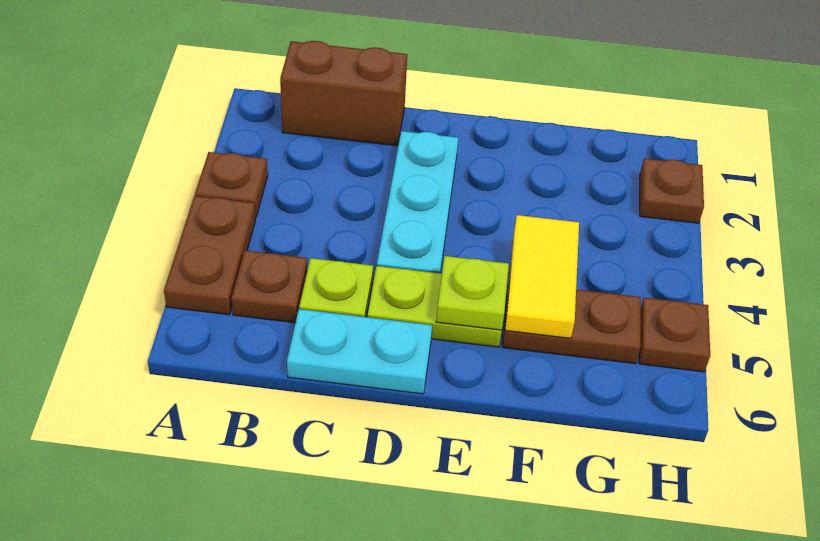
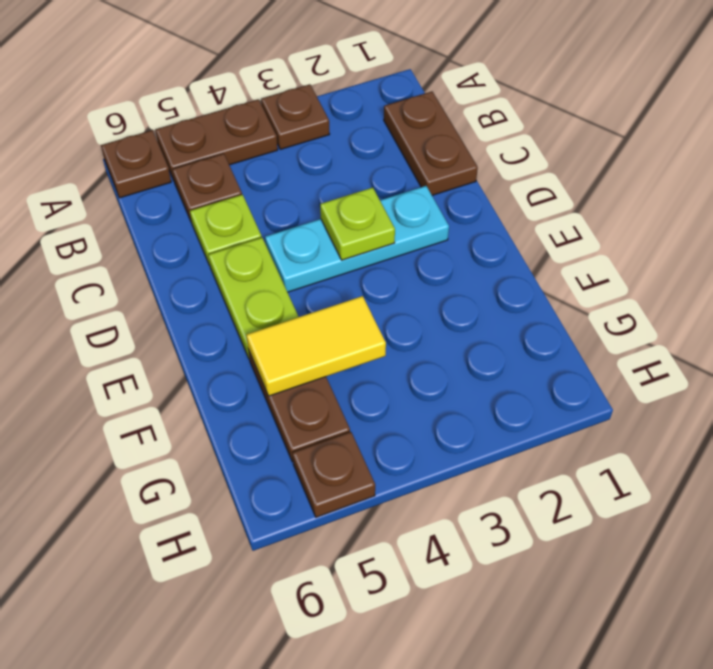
brown brick B1:C1 level 1 -> brown plate B1:C1 level 1
cyan plate C6:D6 level 1 -> none
lime plate E5 level 2 -> lime plate D3 level 2
brown plate H2 level 1 -> brown plate A6 level 1

